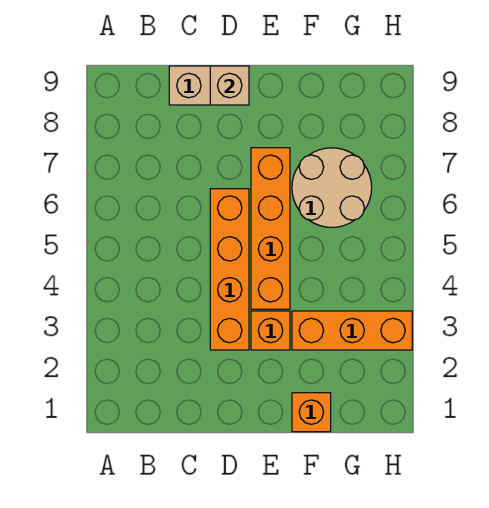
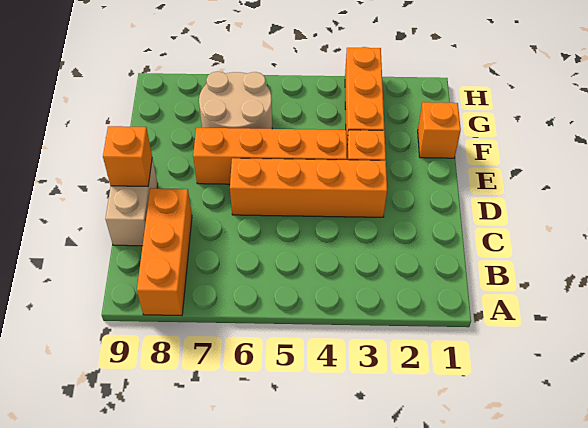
none -> orange brick A8:C8 level 1
tan brick D9 level 2 -> orange brick D9 level 2

